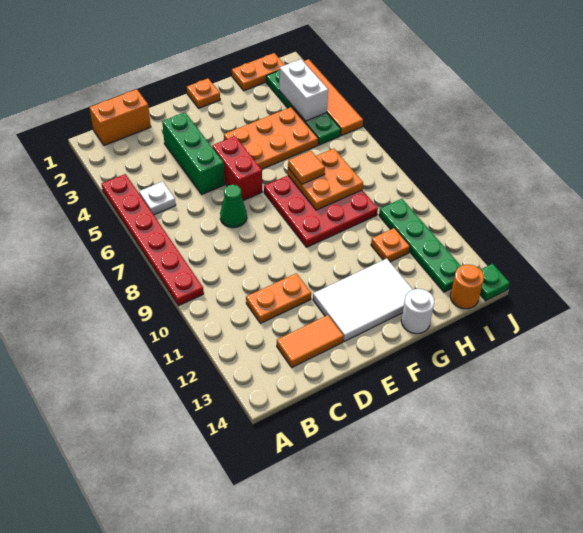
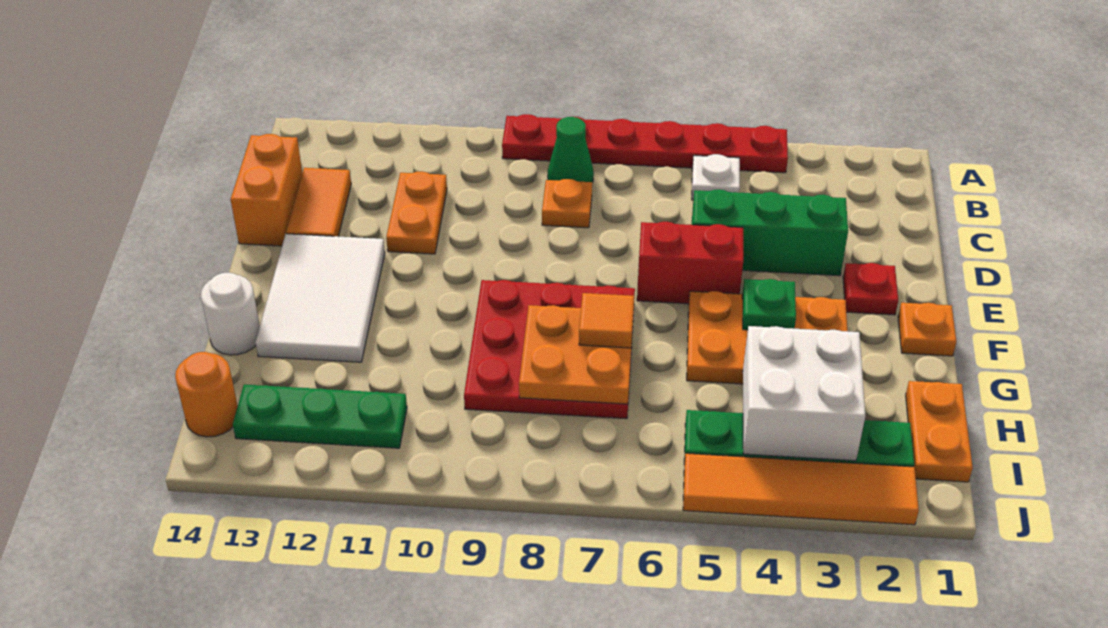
orange brick B1:C1 level 1 -> orange brick C14:D14 level 1
green cone D7 level 1 -> green cone B8 level 1
none -> red plate E2 level 1
orange plate F4:H5 level 1 -> orange plate F3:G5 level 1
orange plate H11 level 1 -> orange plate C8 level 1
white brick I3:I4 level 2 -> white brick H3:I4 level 2
green plate I10:I13 level 1 -> green plate I11:I13 level 1
green plate J14 level 1 -> green plate F4 level 2

